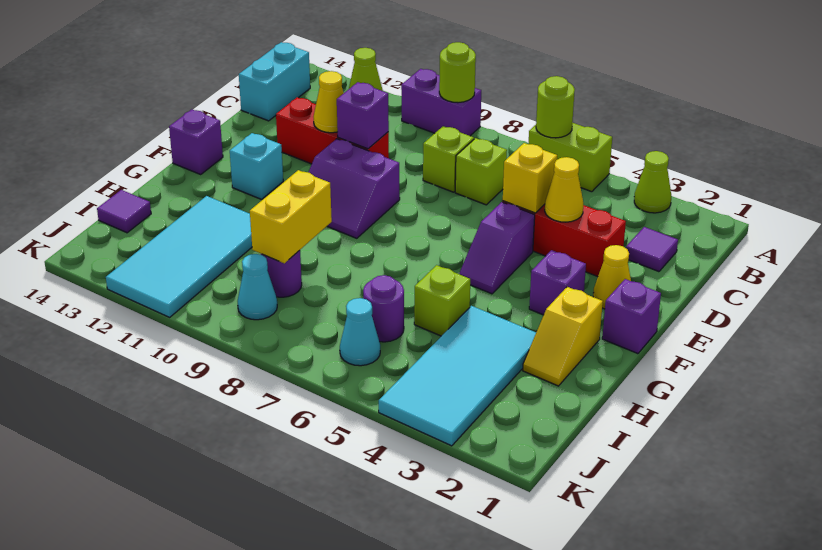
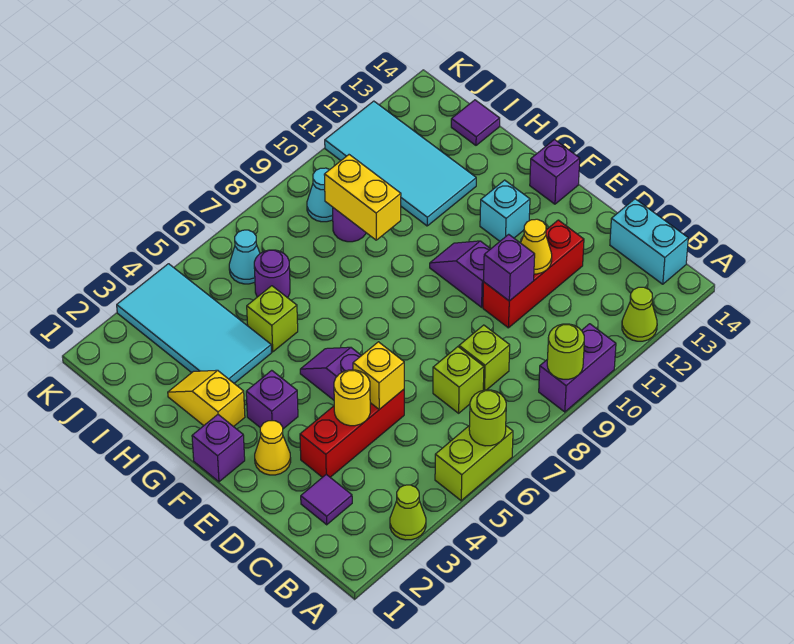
yellow cone D4 level 2 -> yellow round brick D4 level 2
purple slope E9:F10 level 1 top E -> purple slope E10:F10 level 1 top E

